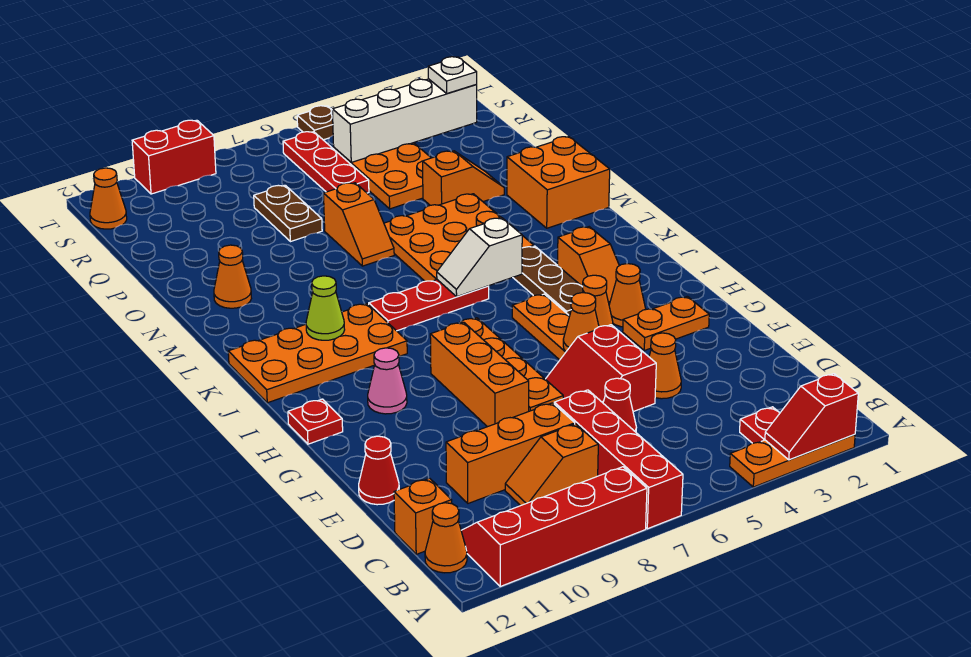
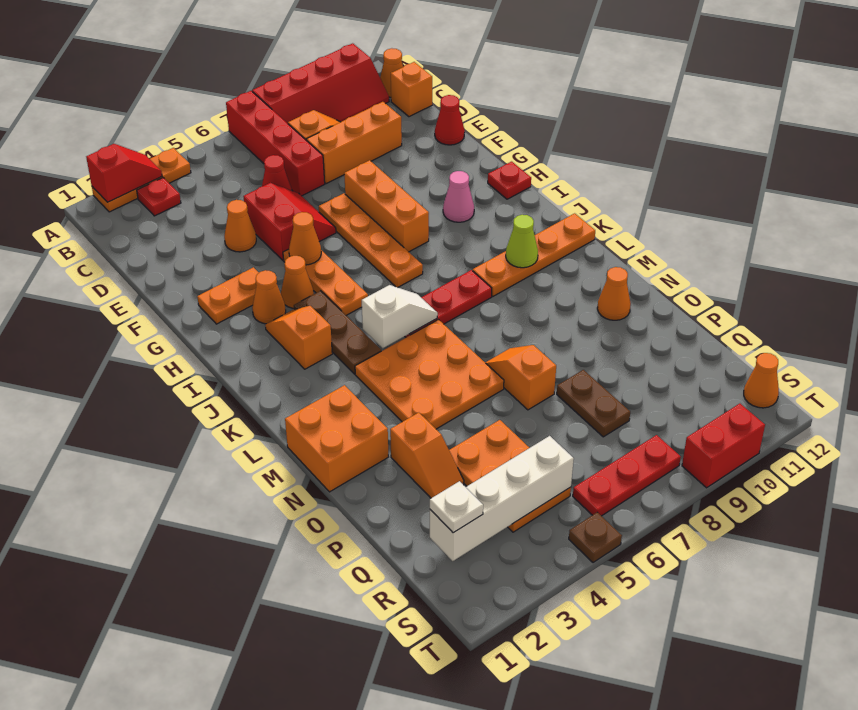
orange plate J9:K12 level 1 -> orange plate K9:K12 level 1
orange slope O3:O4 level 1 top 4 -> orange slope O3:P3 level 1 top O
red plate Q6:S6 level 1 -> red plate S6:S8 level 1

